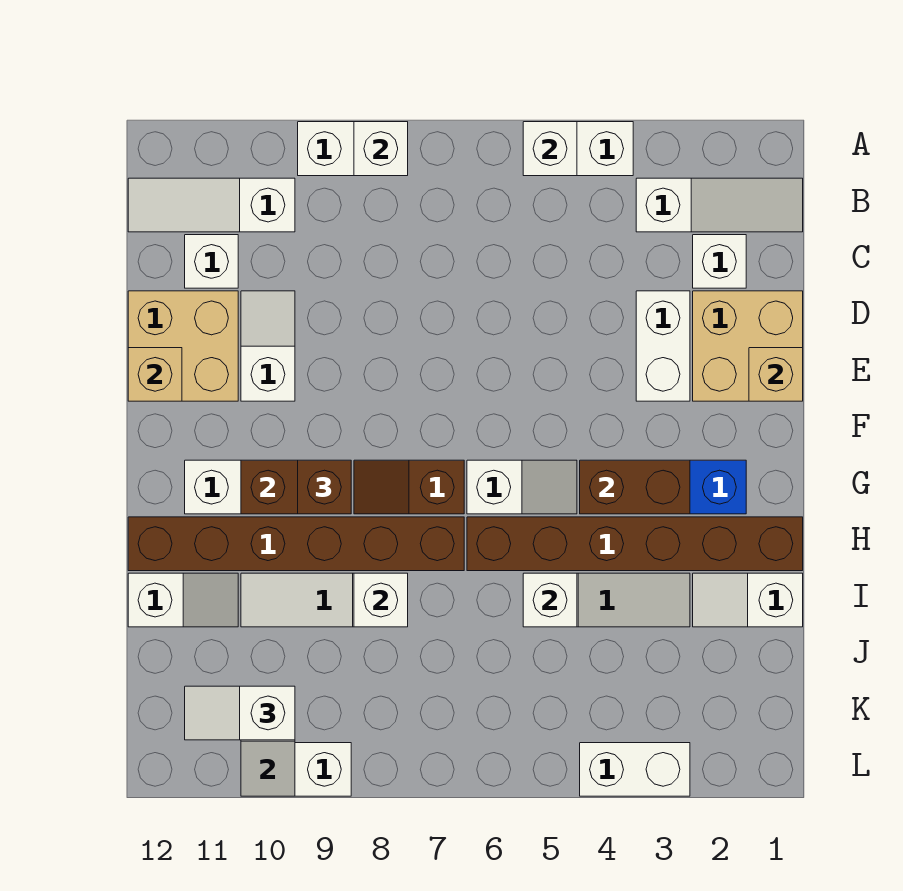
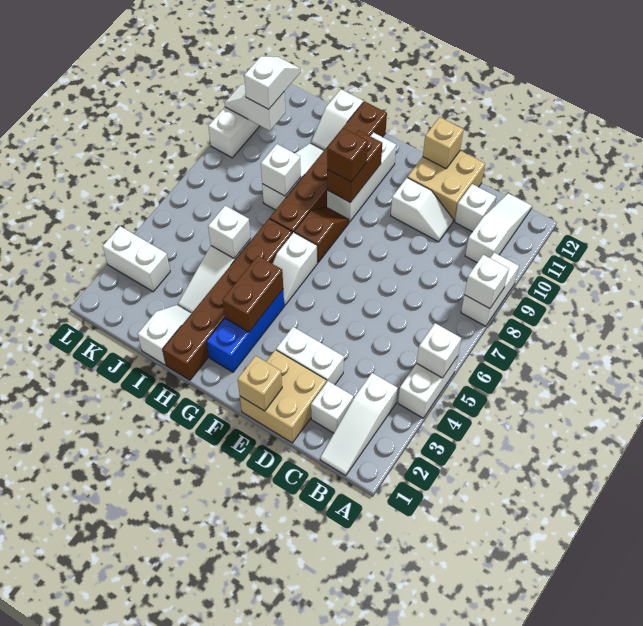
white brick L3:L4 level 1 -> white brick K3:L3 level 1

